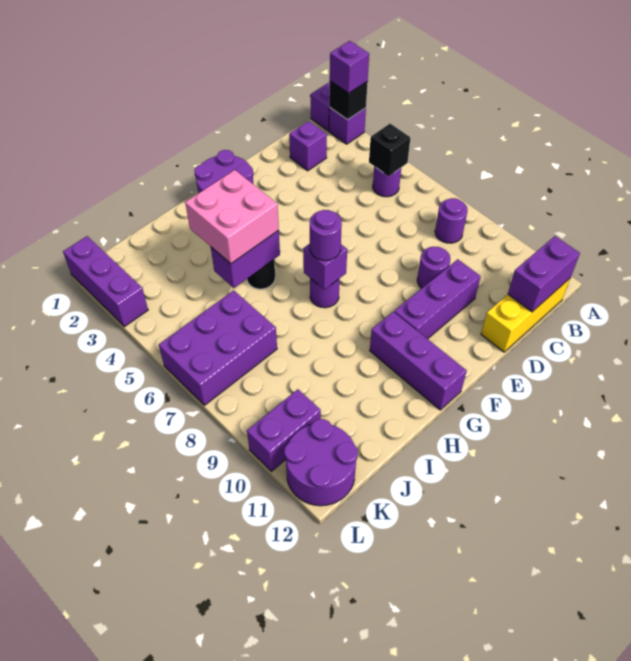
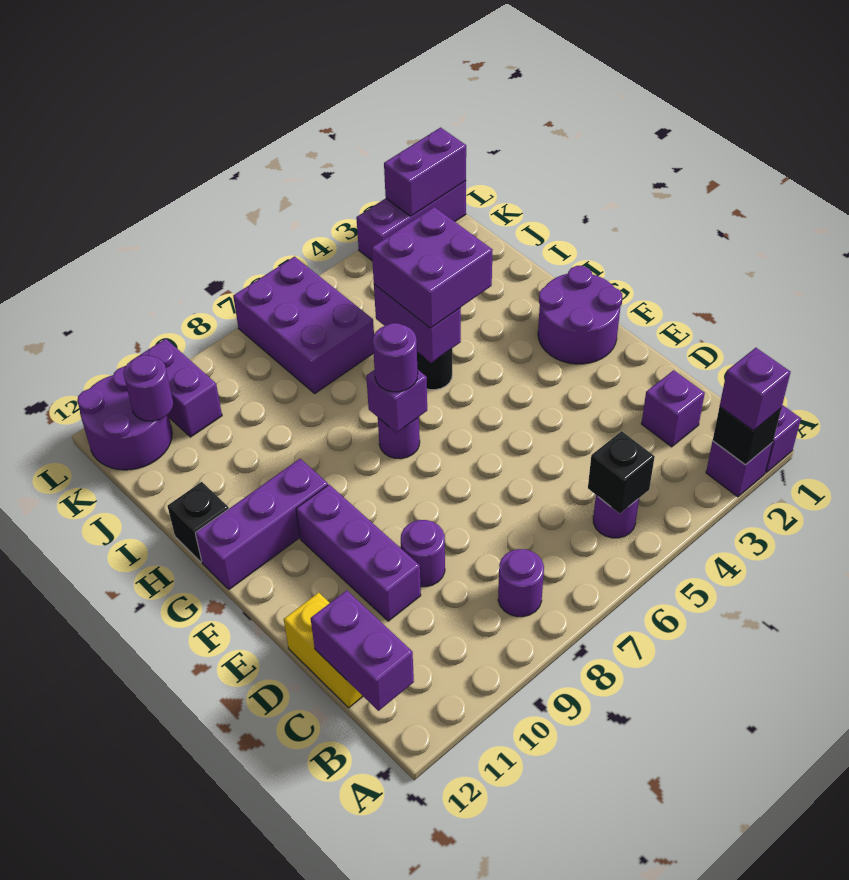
yellow brick B12:D12 level 1 -> yellow brick C12:D12 level 1
pink brick H4:I5 level 3 -> purple brick H4:I5 level 3
none -> black brick H12 level 1
none -> purple round brick K11 level 2
none -> purple brick L1:L2 level 2

